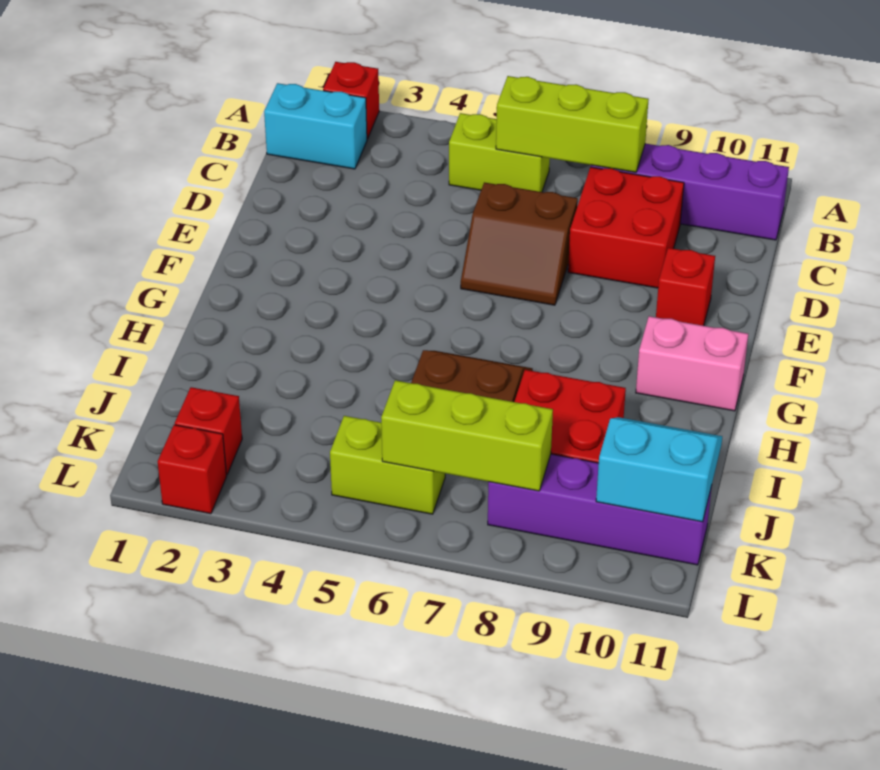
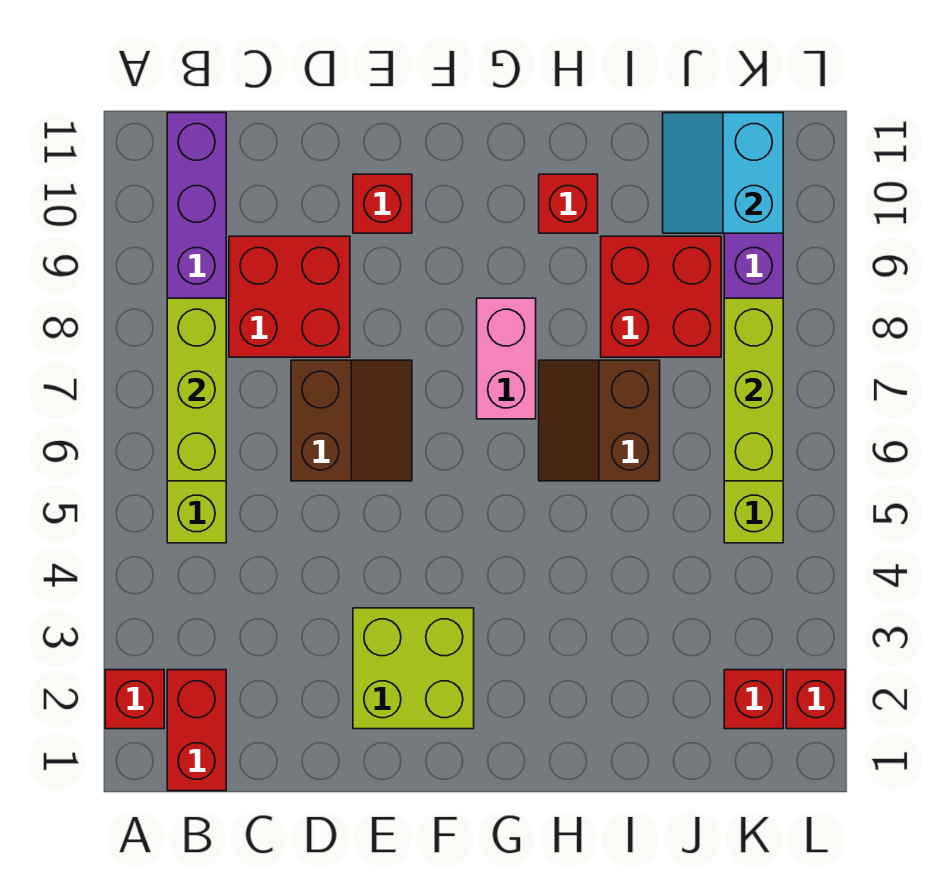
cyan brick B1:B2 level 1 -> red brick B1:B2 level 1
none -> lime brick E2:F3 level 1
pink brick G10:G11 level 1 -> pink brick G7:G8 level 1
none -> red brick H10 level 1

